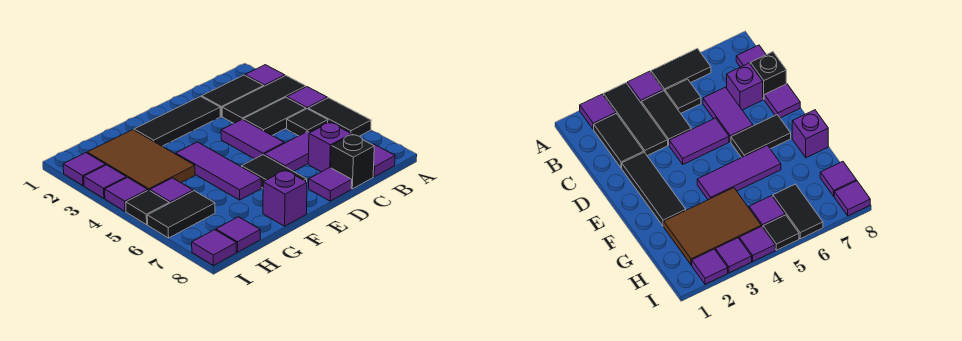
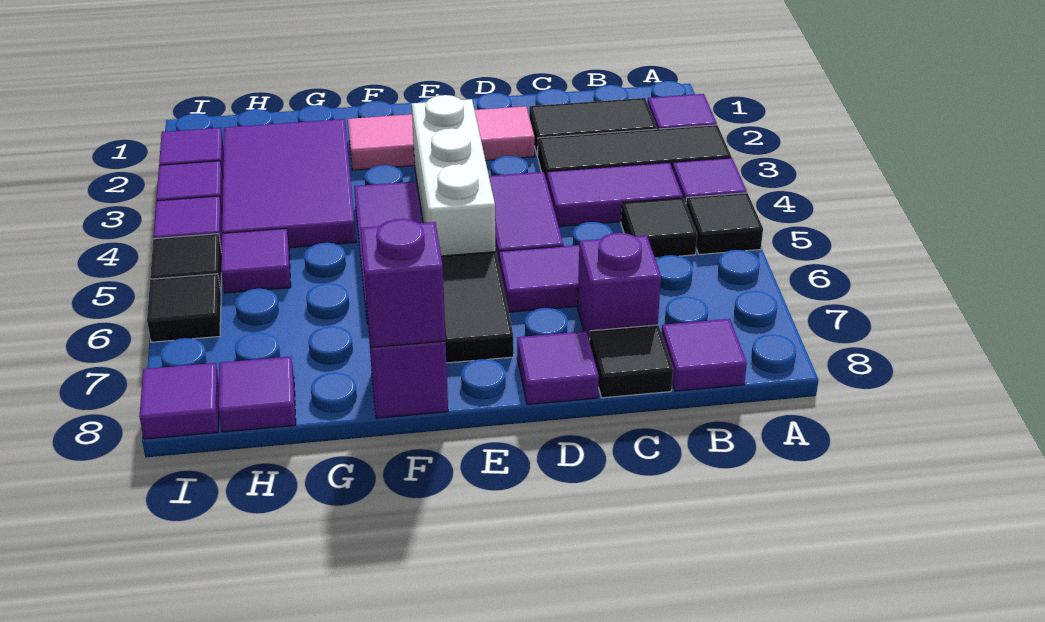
black tile A5:A6 level 1 -> black tile A5 level 1
black tile B4:C4 level 1 -> purple tile B4:C4 level 1
black brick C8 level 1 -> black tile C8 level 1
black tile D2:F2 level 1 -> pink tile D2:F2 level 1
none -> white brick E3:E5 level 1
none -> purple brick F8 level 2
brown tile G2:H4 level 1 -> purple tile G2:H4 level 1
black tile H6:I6 level 1 -> black tile I6 level 1

